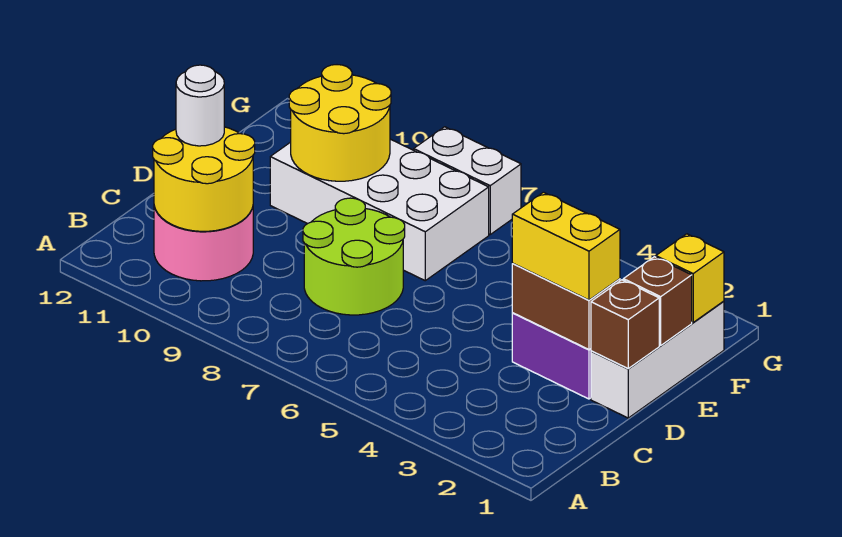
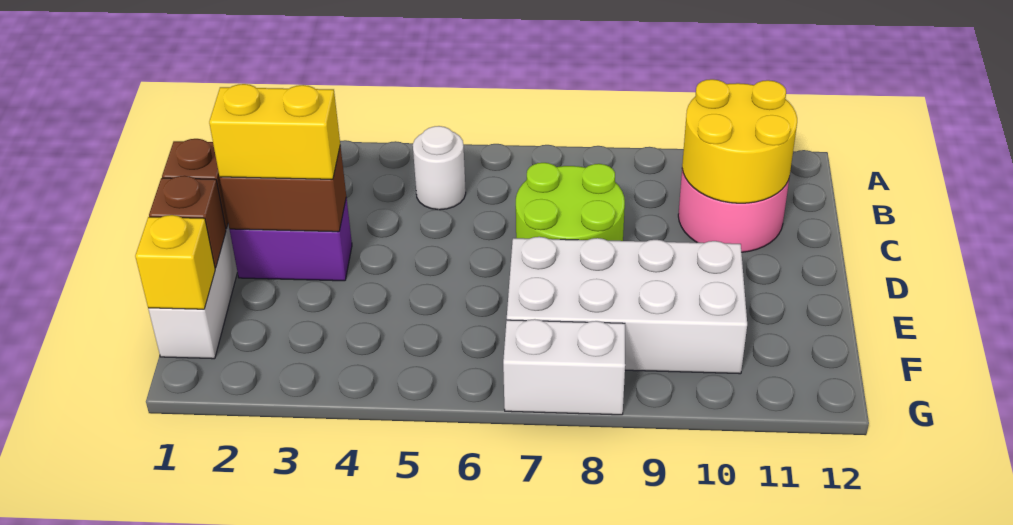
white round brick C11 level 3 -> white round brick B5 level 1
yellow round brick E9:F10 level 2 -> none

